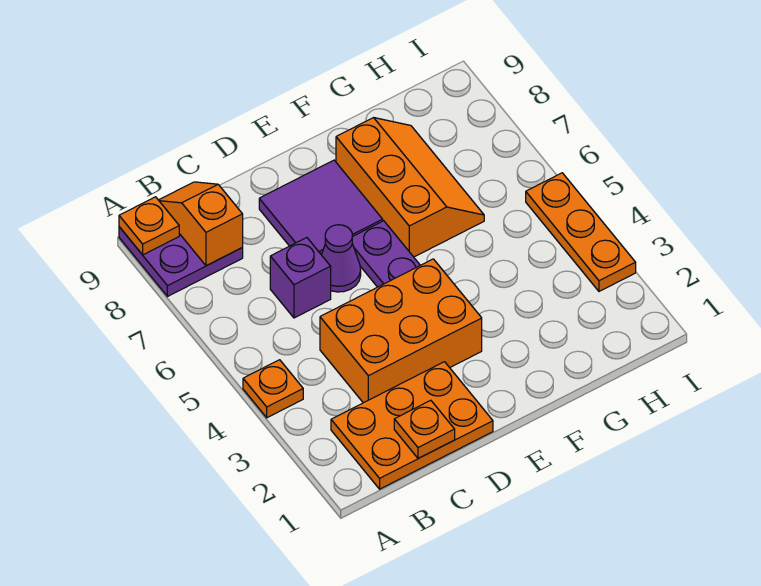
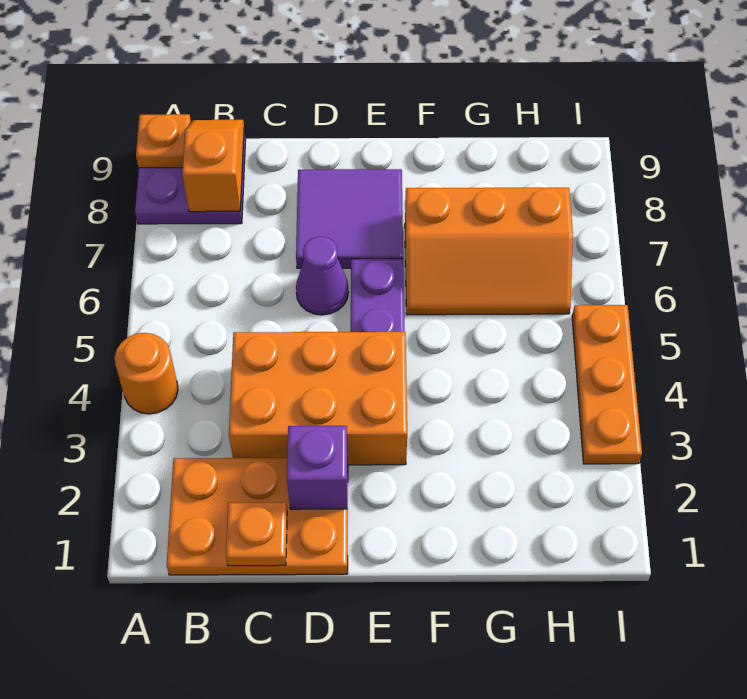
orange plate A4 level 1 -> orange round brick A4 level 1
purple brick C6 level 1 -> purple brick D2 level 2
orange slope F6:G8 level 1 top F -> orange slope F6:H7 level 1 top 7

